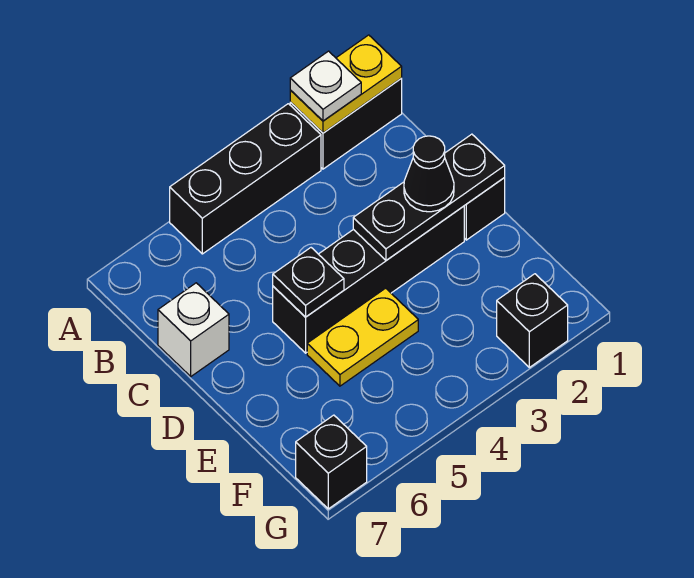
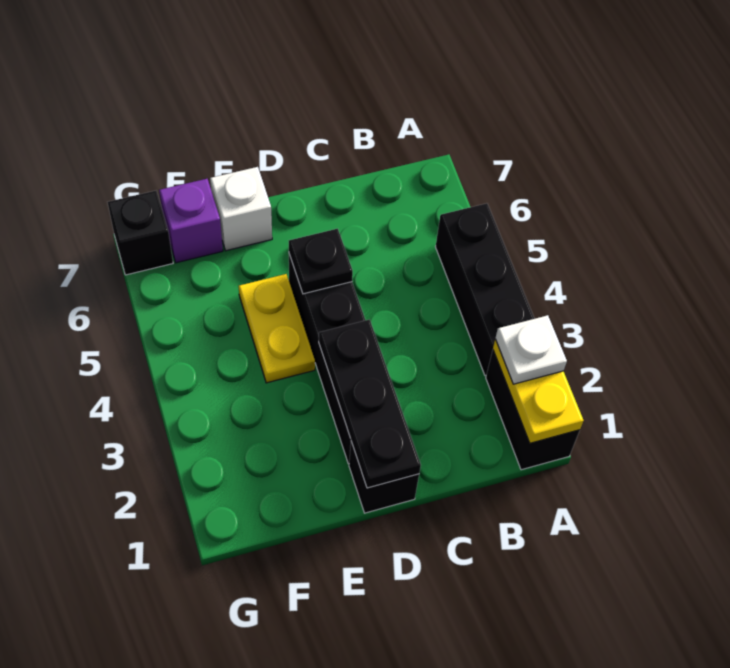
white brick C7 level 1 -> white brick E7 level 1
black cone D2 level 3 -> none
none -> purple brick F7 level 1
black brick G2 level 1 -> none

